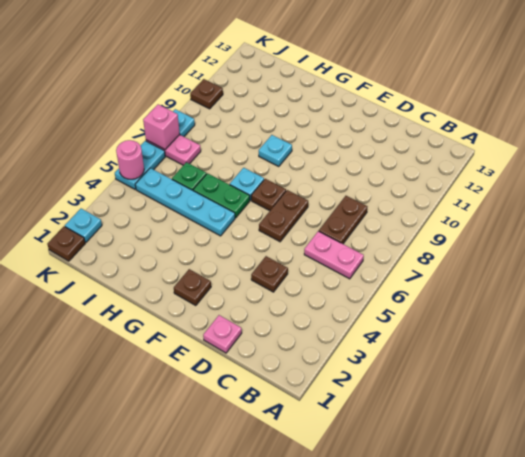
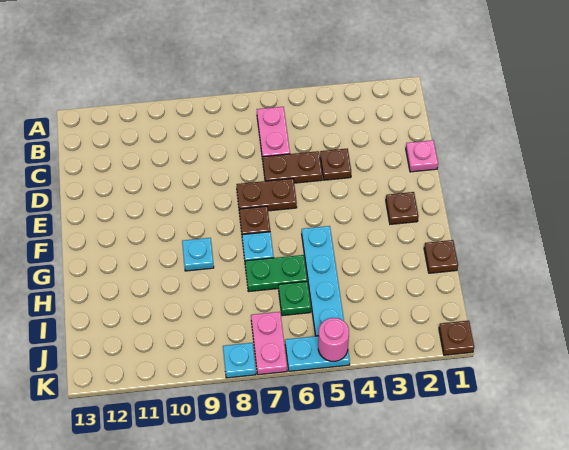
brown plate C7:C8 level 1 -> brown plate D5:D6 level 1
green plate G6:H6 level 1 -> green plate H6:H7 level 1
cyan plate K2 level 1 -> none
pink brick K7 level 2 -> none
brown plate K10 level 1 -> brown plate H1 level 1

